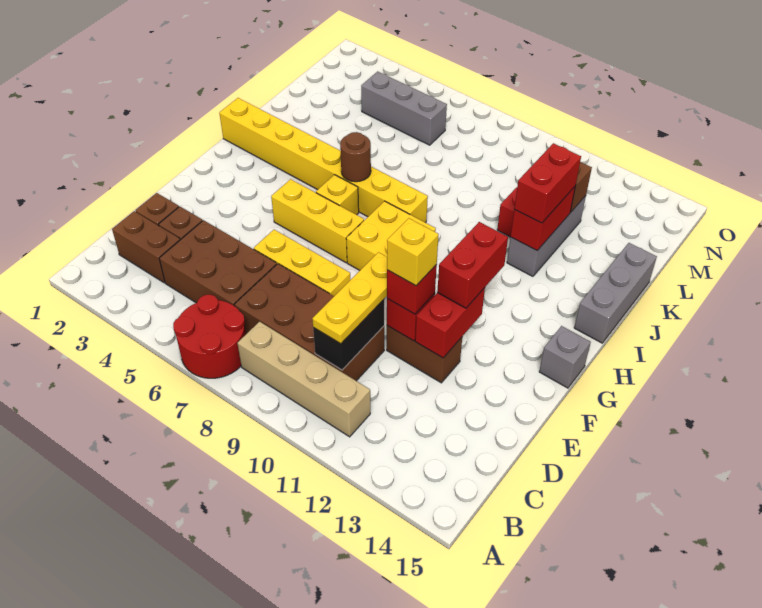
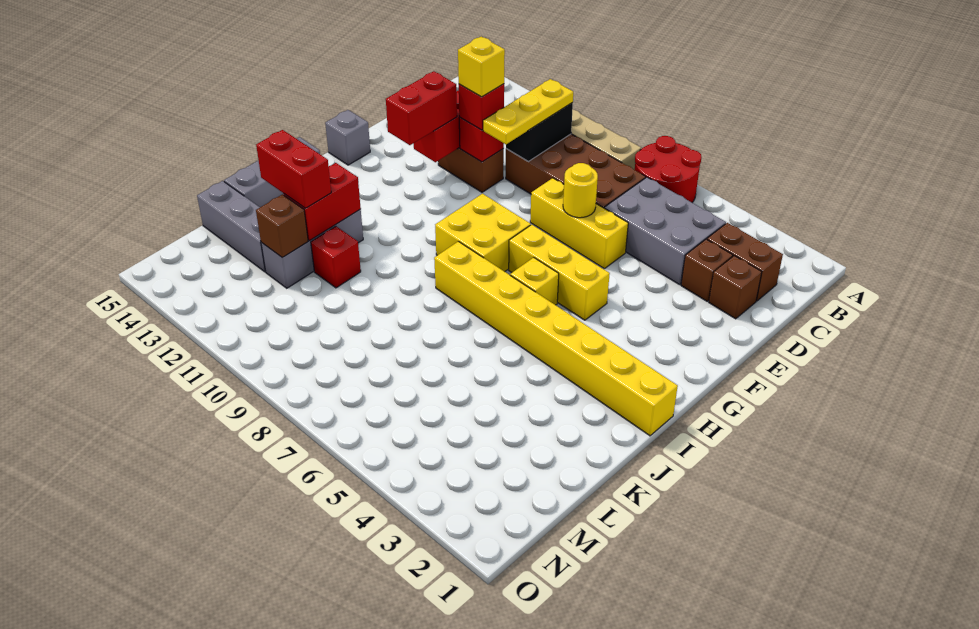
brown brick C4:D6 level 1 -> grey brick C4:D6 level 1
none -> yellow round brick E7 level 2
brown round brick I6 level 2 -> none
red brick J12:K12 level 3 -> red brick K12:K13 level 3
grey brick M4:M6 level 1 -> grey brick L13:L15 level 1

